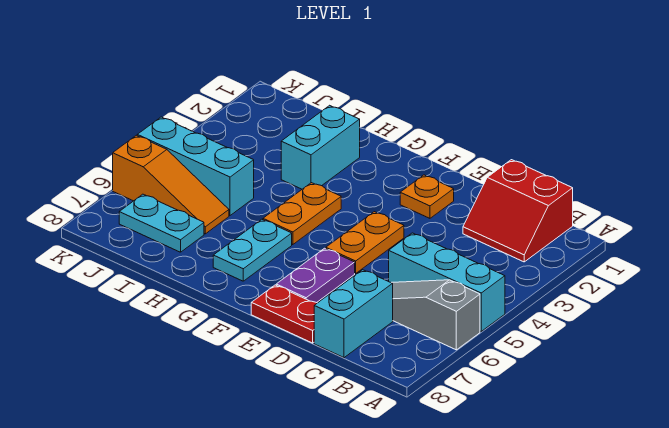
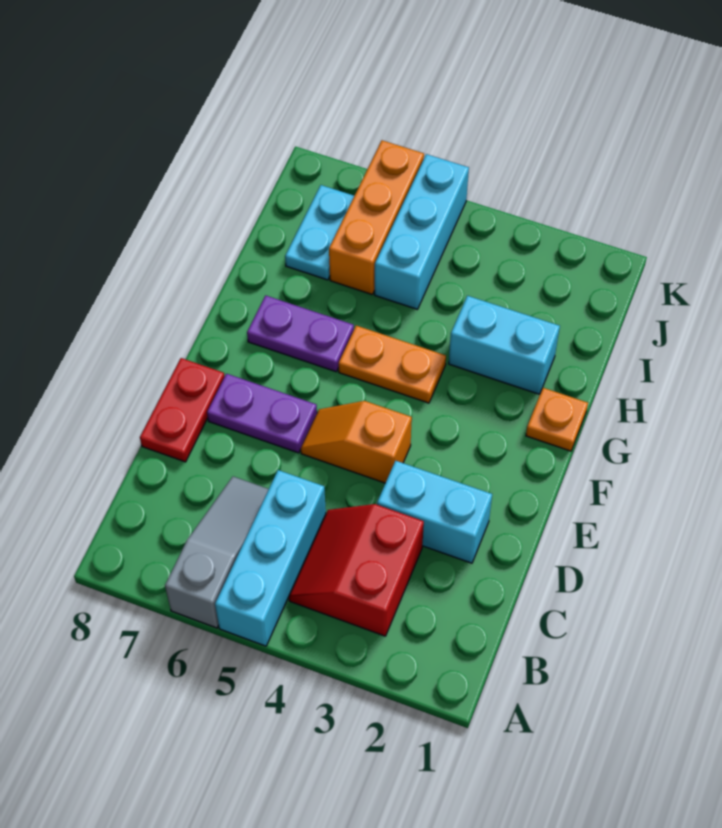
red slope B1:C2 level 1 top 1 -> red slope B3:C4 level 1 top 3
cyan brick C7:C8 level 1 -> cyan brick D2:D3 level 1
orange plate E2 level 1 -> orange plate G1 level 1
orange plate E4:E5 level 1 -> orange slope E4:E5 level 1 top 4
cyan plate G6:G7 level 1 -> purple plate G6:G7 level 1
orange slope I6:K6 level 1 top K -> orange brick I6:K6 level 1

